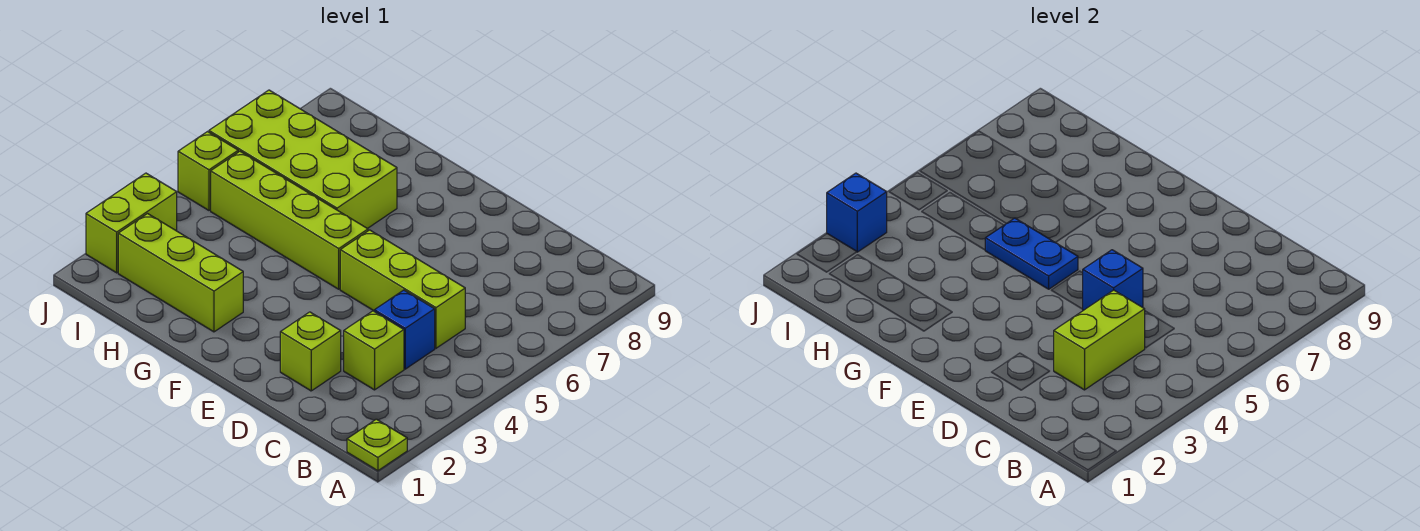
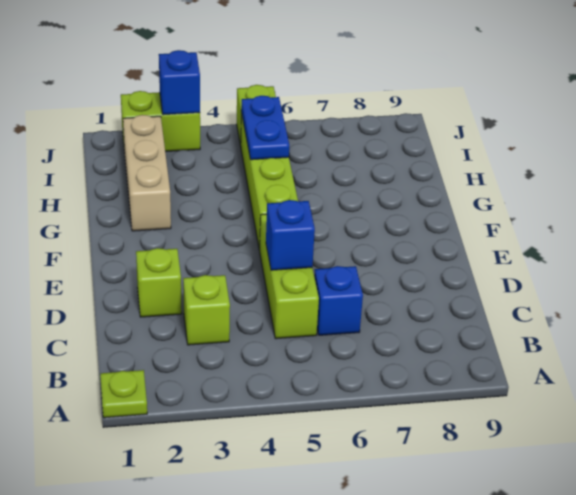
lime brick C3:C4 level 2 -> none
blue brick C4 level 1 -> blue brick C6 level 1
blue plate F5:G5 level 2 -> blue plate H5:I5 level 2
lime brick G2:I2 level 1 -> tan brick G2:I2 level 1
lime brick G6:J7 level 1 -> none

